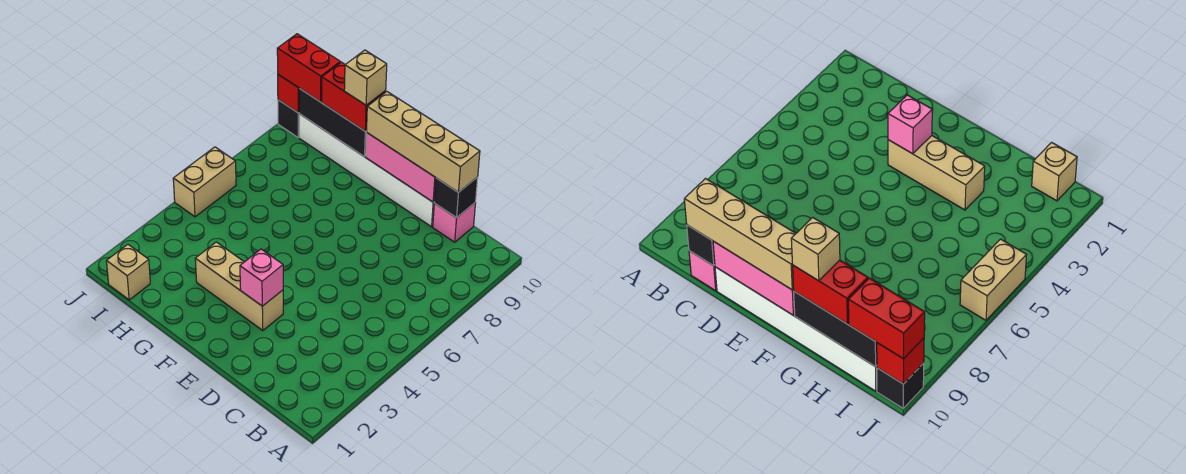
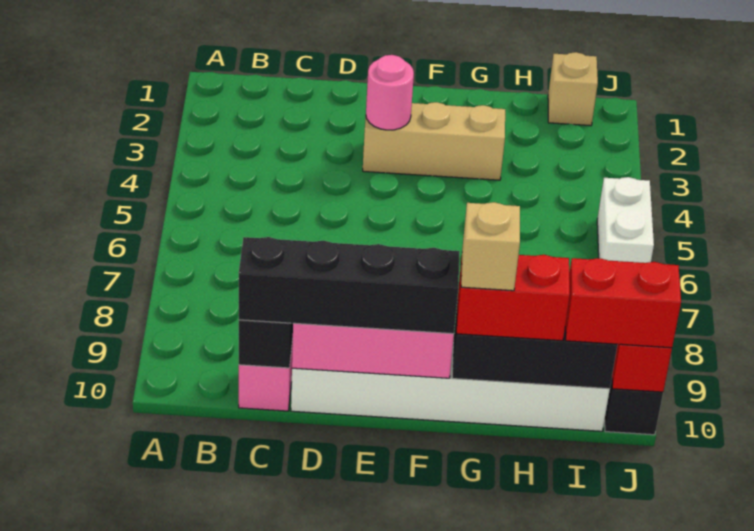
tan brick C10:F10 level 3 -> black brick C10:F10 level 3
pink brick E3 level 2 -> pink round brick E3 level 2
tan brick J5:J6 level 1 -> white brick J5:J6 level 1

